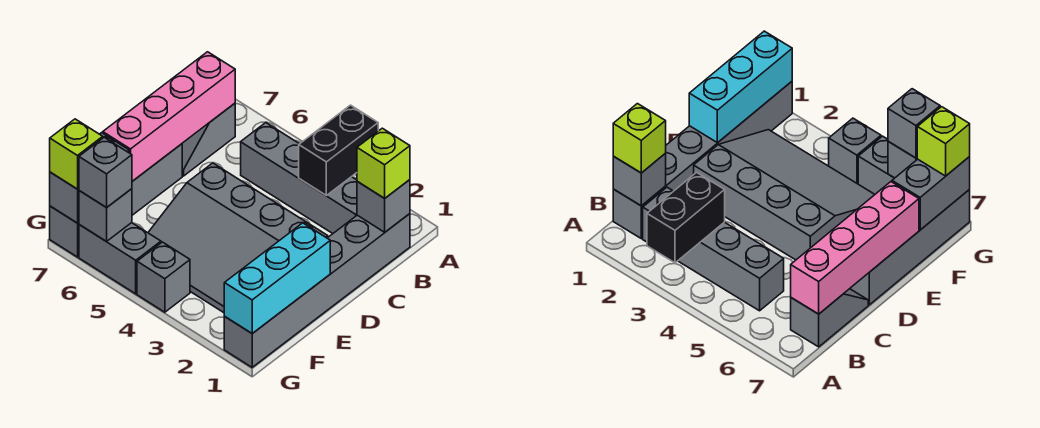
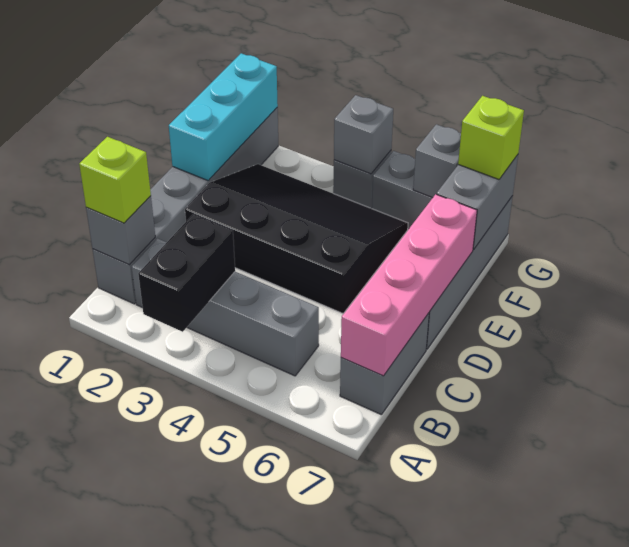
grey slope B7:C7 level 1 top B -> grey brick B7:C7 level 1
grey slope D2:F5 level 1 top D -> black slope D2:F5 level 1 top D
grey brick G6 level 3 -> grey brick G4 level 2

